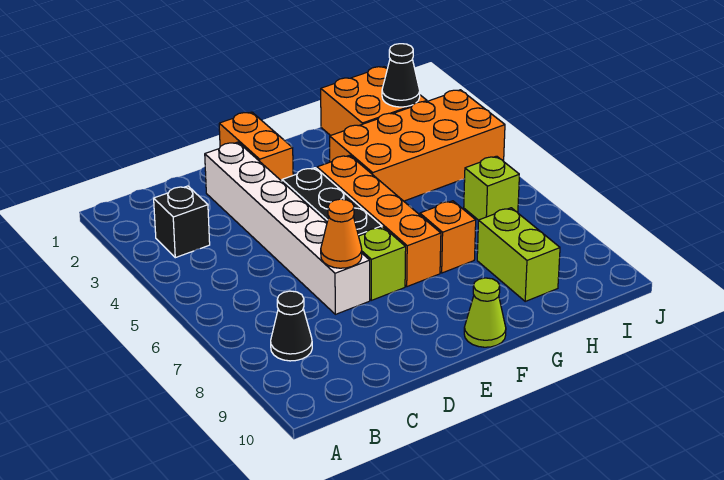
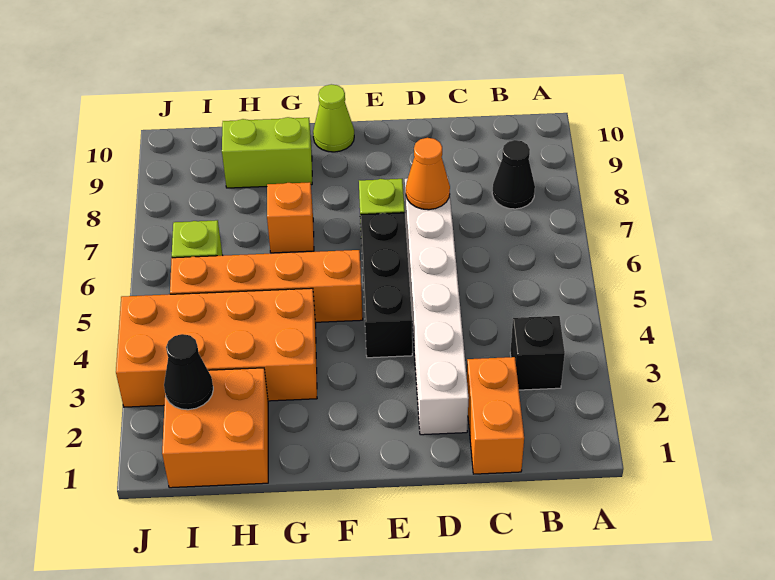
orange brick E1:E2 level 1 -> orange brick C1:C2 level 1
orange brick F4:F7 level 1 -> orange brick F5:I5 level 1
lime brick H8:H9 level 1 -> lime brick G9:H9 level 1

